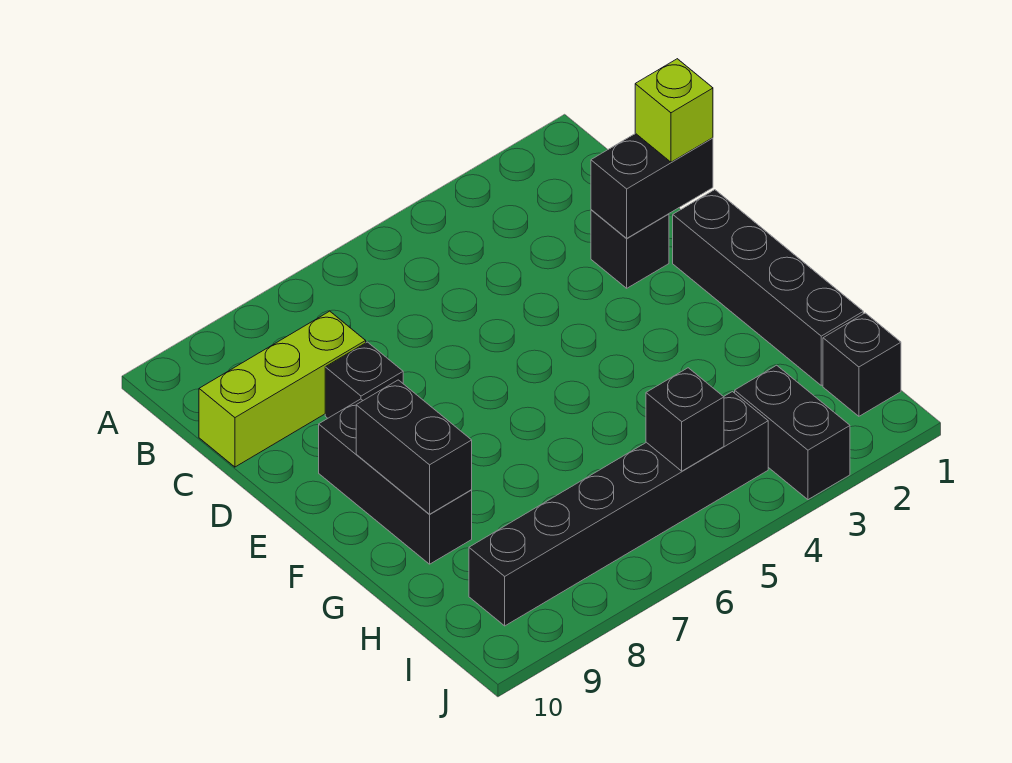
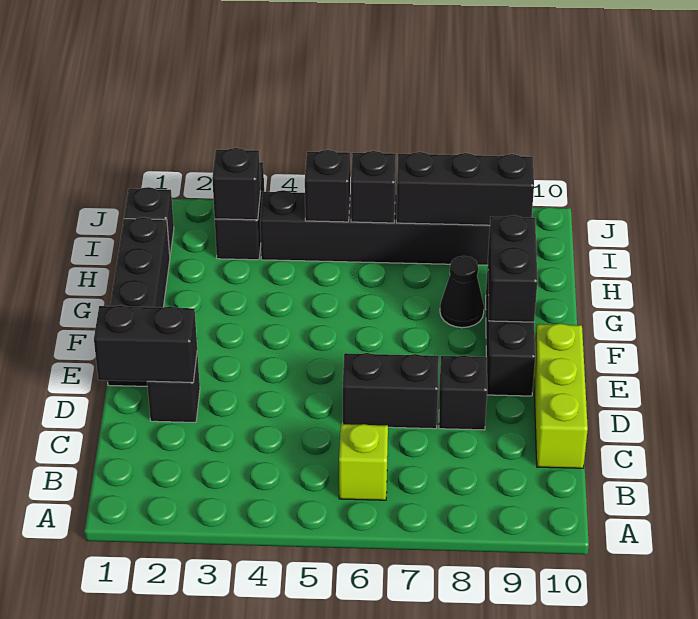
lime brick C8:C10 level 1 -> lime brick C10:E10 level 1
lime brick D1 level 3 -> lime brick B6 level 1
none -> black brick D6:D7 level 1
none -> black cone G8 level 1
none -> black brick I3 level 2
none -> black brick I6 level 2
none -> black brick I7:I9 level 2

